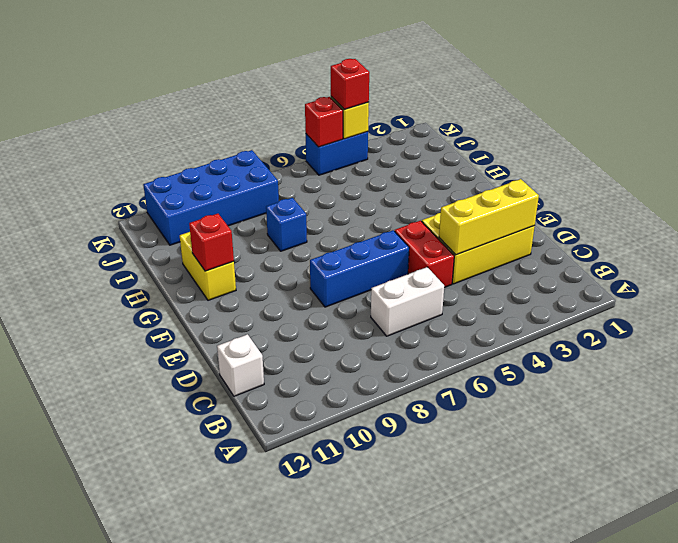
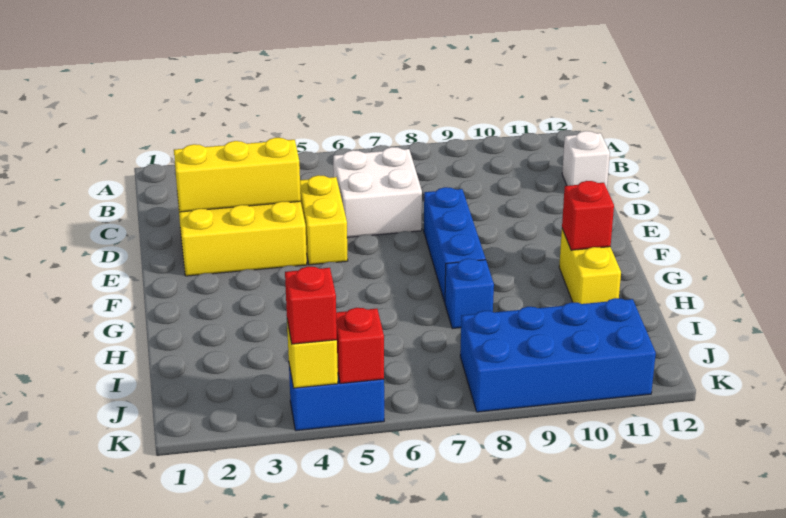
white brick C6:C7 level 1 -> white brick C6:D7 level 1
red brick D5:E5 level 1 -> yellow brick D5:E5 level 1
blue brick E6:E8 level 1 -> blue brick E8:G8 level 1

